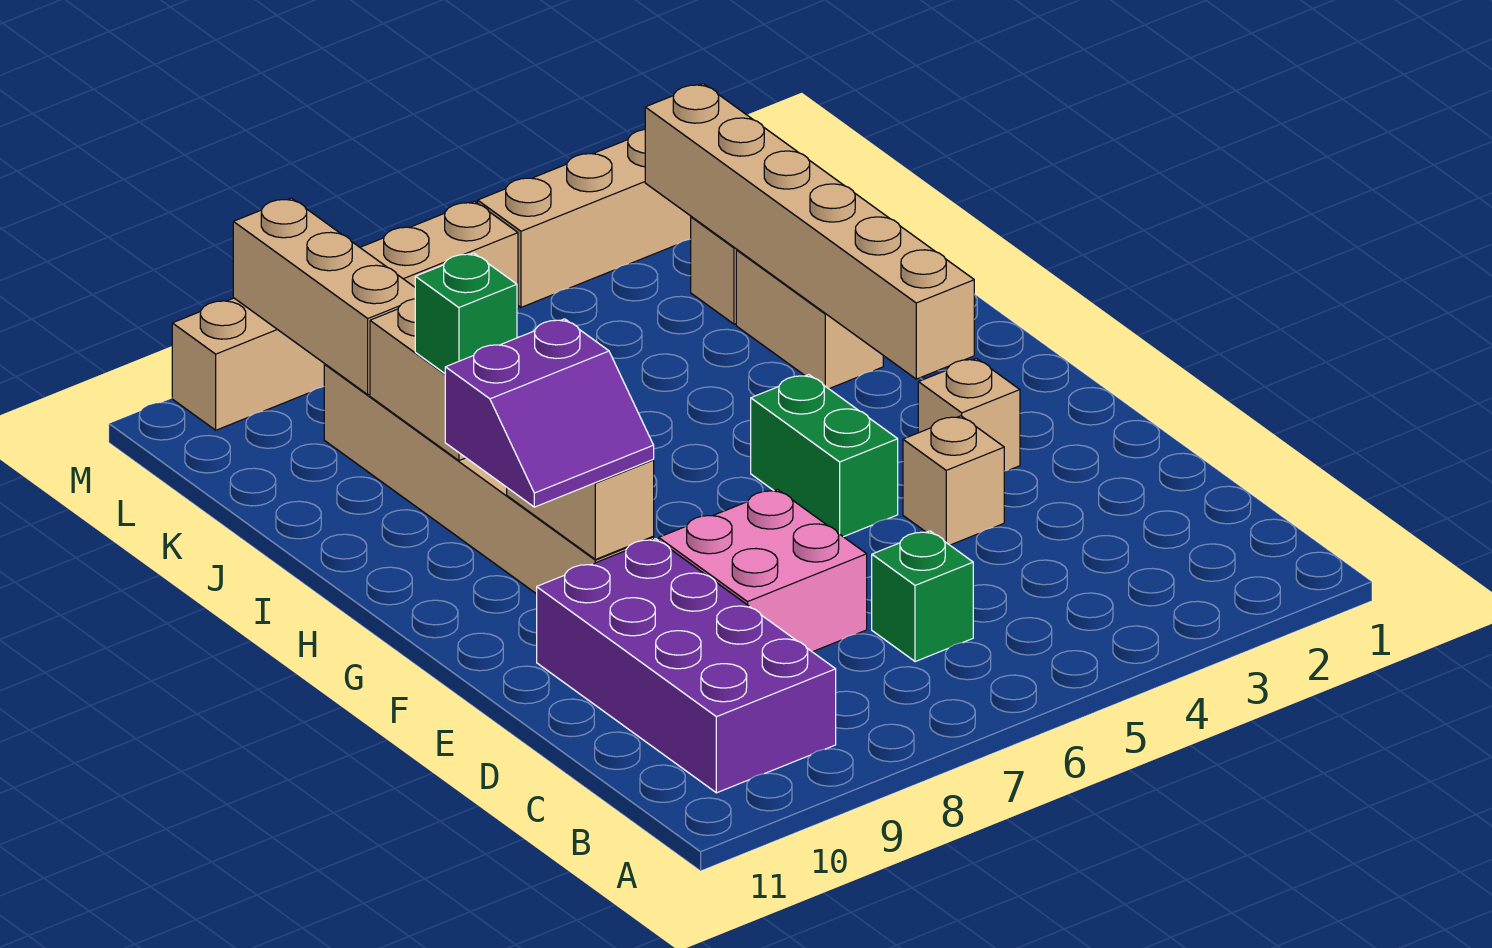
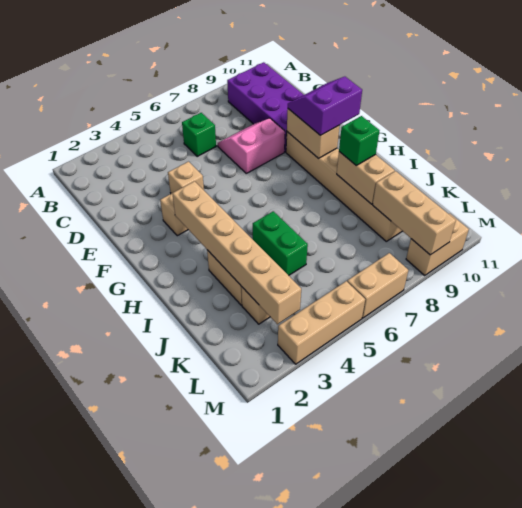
pink brick D7:E8 level 1 -> pink slope D7:E8 level 1 top E
green brick F5:G5 level 1 -> green brick I5:J5 level 1

